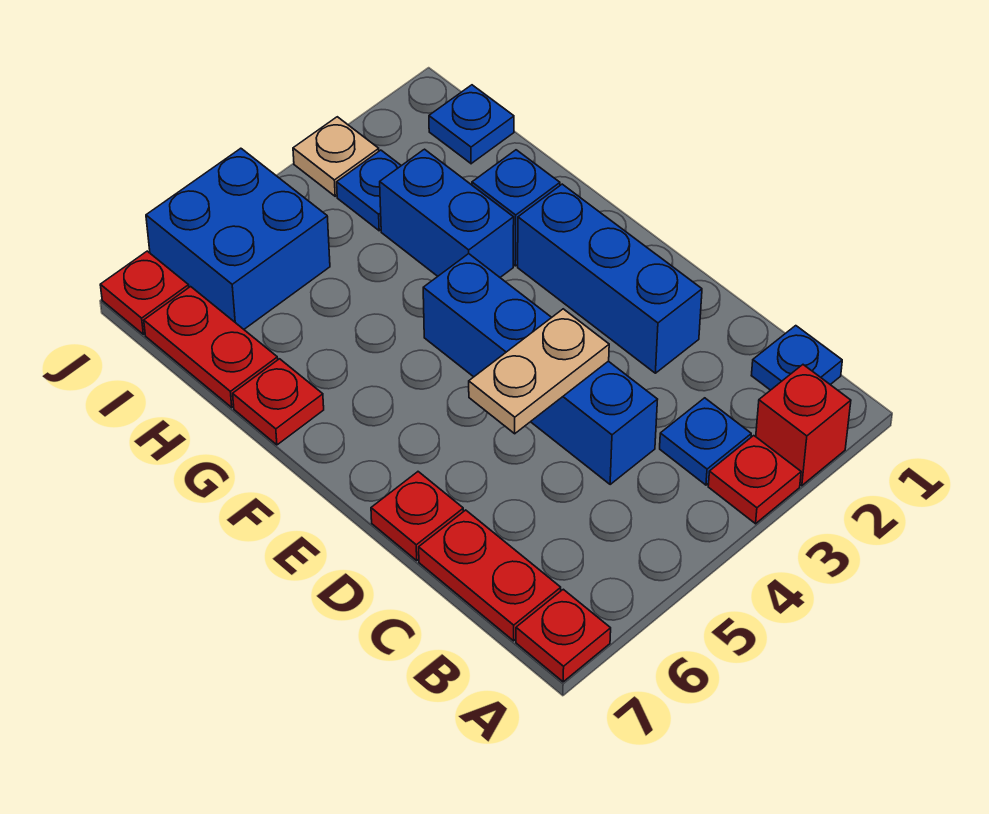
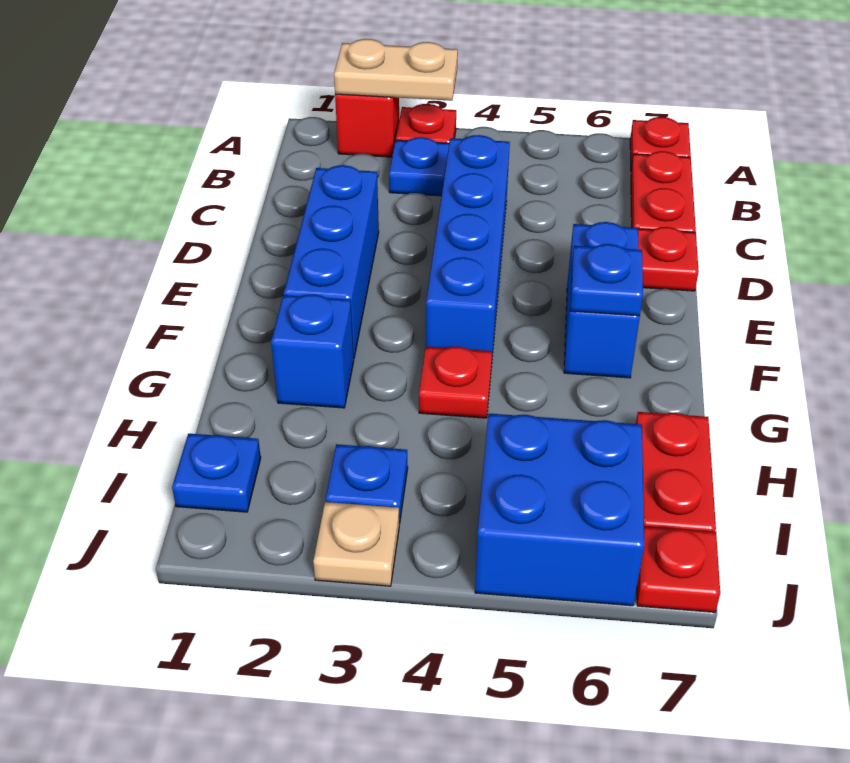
blue plate B1 level 1 -> blue plate F6 level 2
tan plate D4:D5 level 2 -> tan plate A2:A3 level 2
blue brick G3:H3 level 1 -> blue brick E6:F6 level 1
red plate G7 level 1 -> red plate G4 level 1

